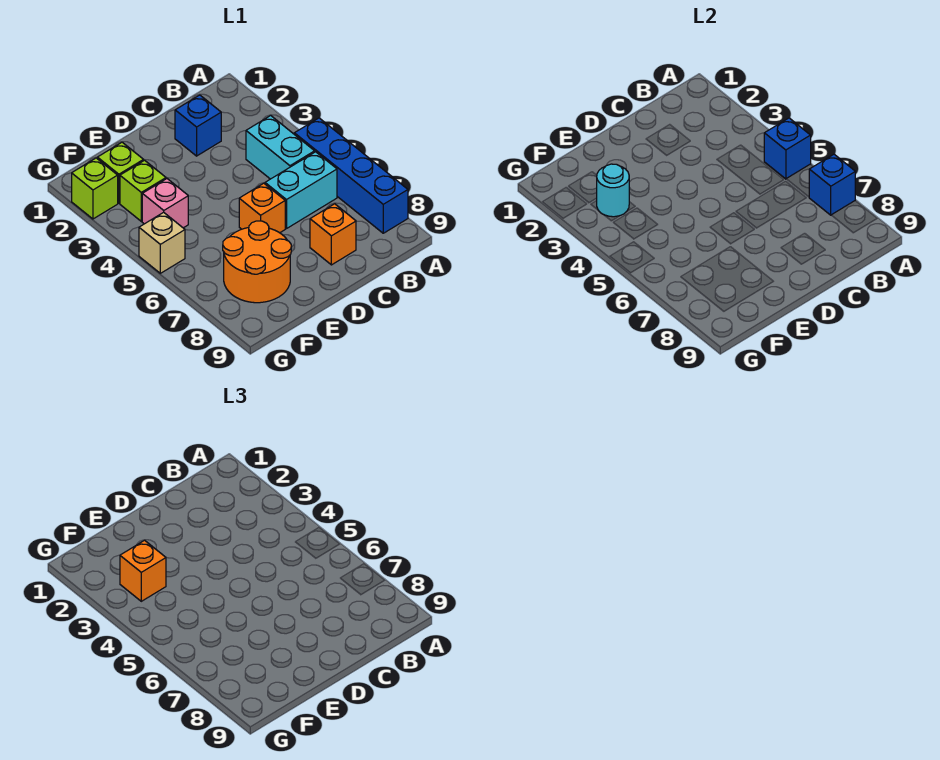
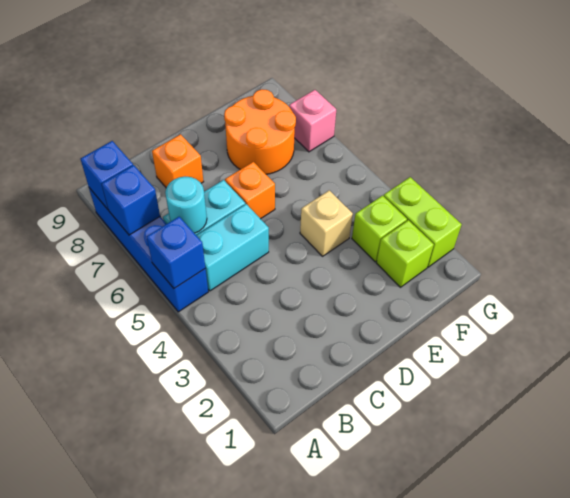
cyan brick B4:B5 level 1 -> cyan brick B5:C5 level 1
blue brick C2 level 1 -> blue brick A8 level 2
cyan round brick F3 level 2 -> cyan round brick B6 level 2
orange brick F3 level 3 -> none
pink brick F4 level 1 -> pink brick G7 level 1
lime brick G2 level 1 -> lime brick G2:G3 level 1
tan brick G5 level 1 -> tan brick E4 level 1

